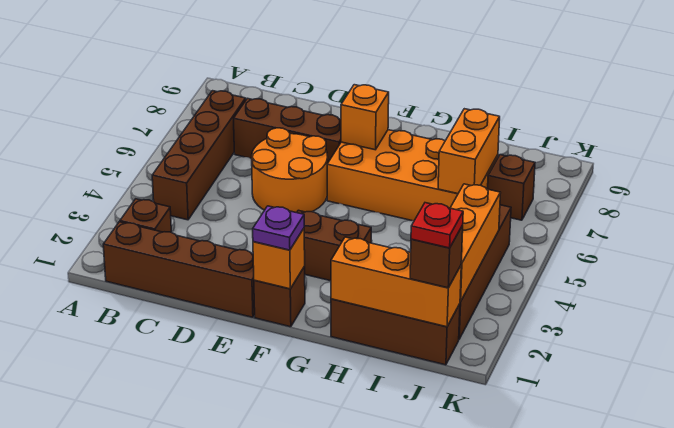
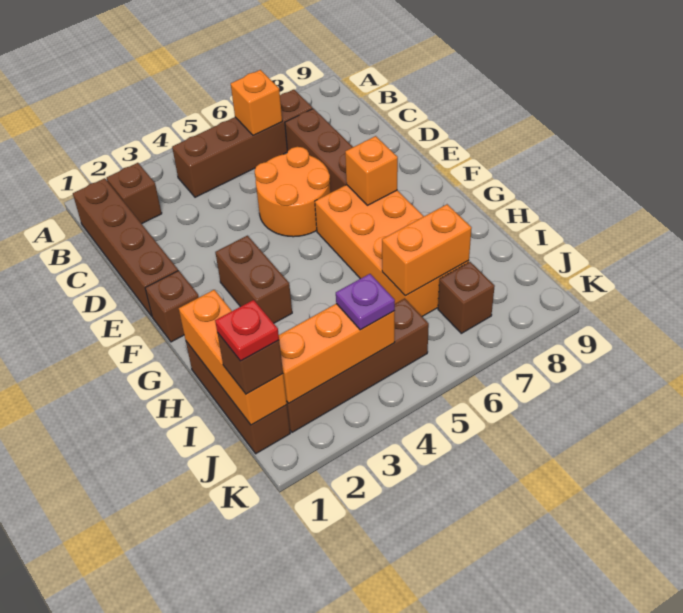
orange brick F1 level 2 -> orange brick B6 level 2
purple plate F1 level 3 -> purple plate J4 level 3

